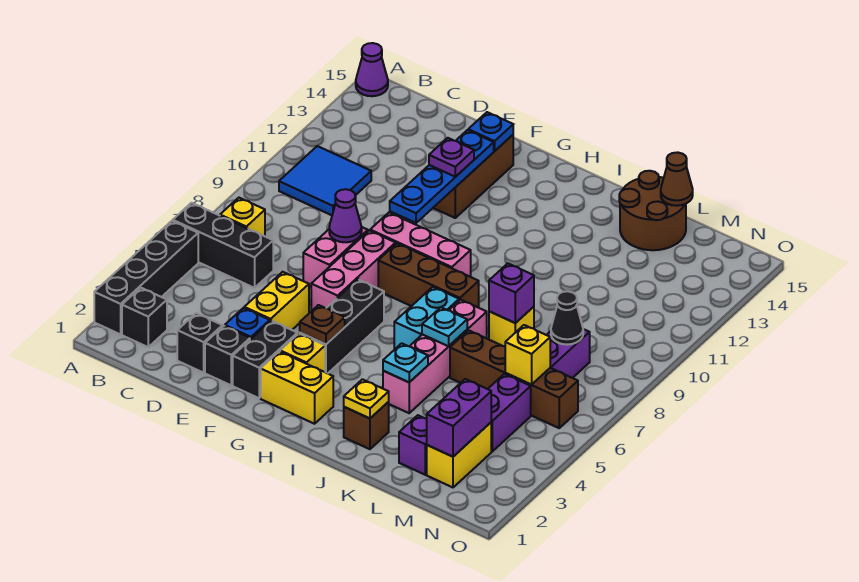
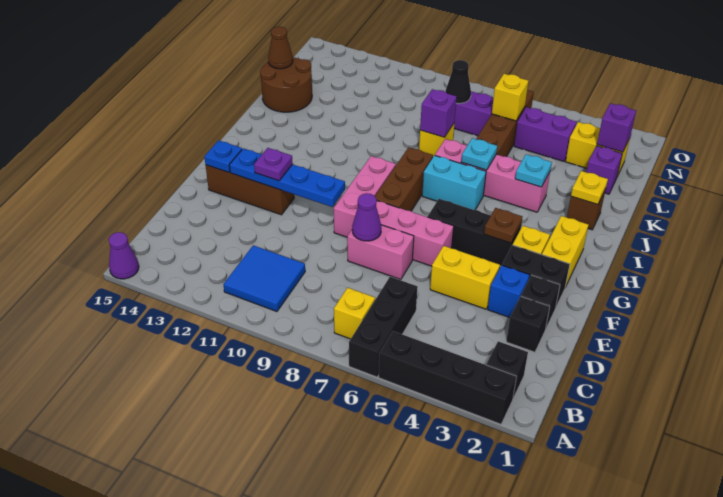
purple brick M2:M3 level 2 -> purple brick M2 level 2

